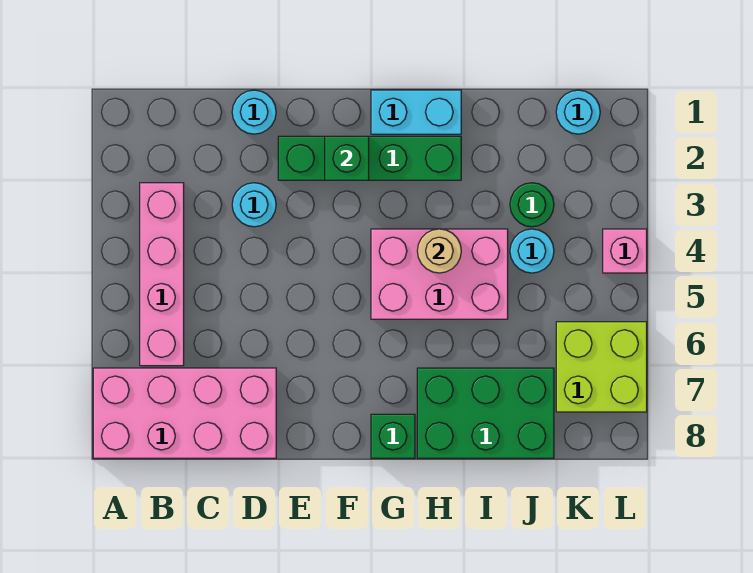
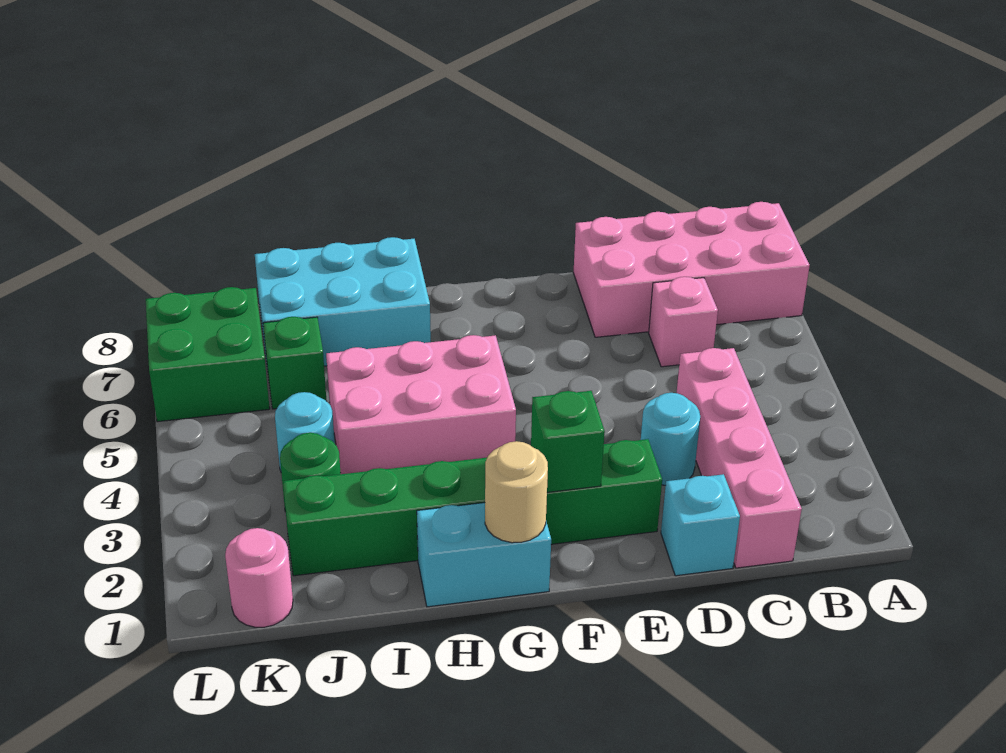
pink brick B3:B6 level 1 -> pink brick C1:C4 level 1
cyan round brick D1 level 1 -> cyan brick D1 level 1
green brick E2:H2 level 1 -> green brick E2:J2 level 1
green brick G8 level 1 -> green brick J6 level 1
tan round brick H4 level 2 -> tan round brick G1 level 2
green brick H7:J8 level 1 -> cyan brick H7:J8 level 1
cyan round brick K1 level 1 -> pink round brick K1 level 1
lime brick K6:L7 level 1 -> green brick K6:L7 level 1
pink brick L4 level 1 -> pink brick C6 level 1

